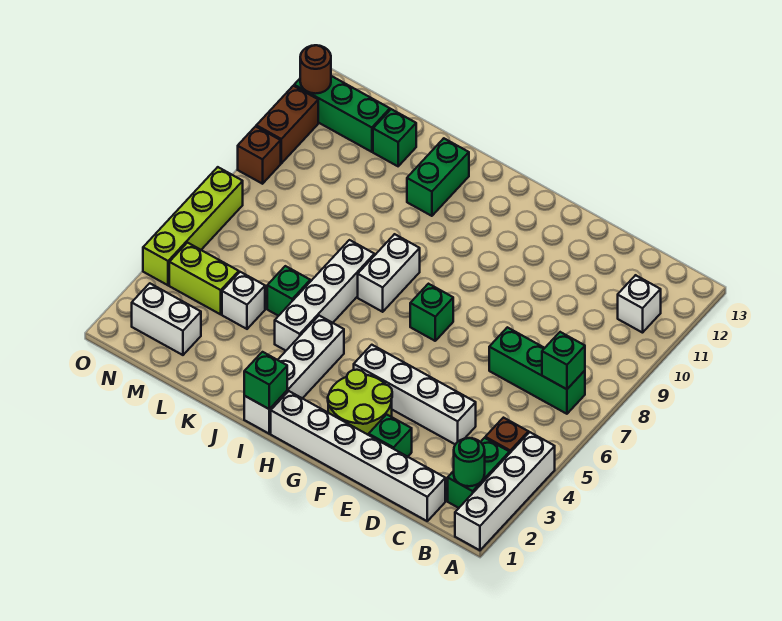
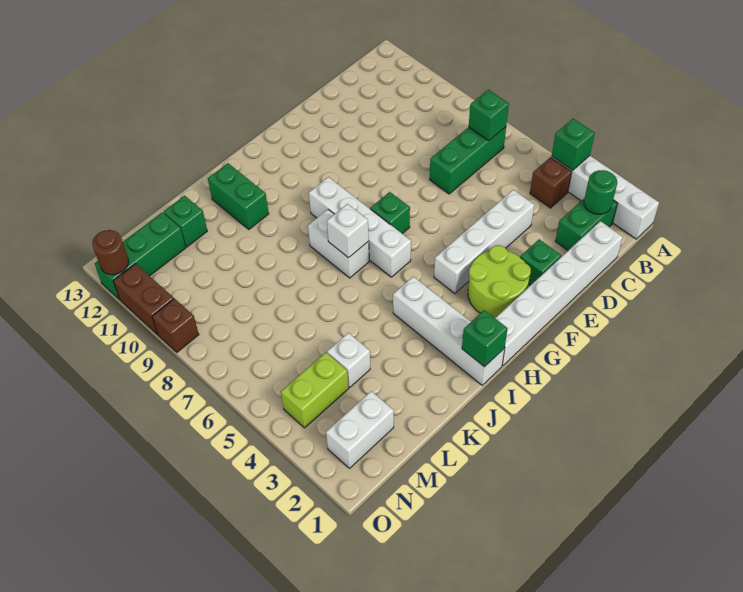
green brick B2:B3 level 1 -> green brick B2:C2 level 1
white brick B11 level 1 -> white brick I7 level 2
white brick J4:J7 level 1 -> white brick H6:H9 level 1
green brick K5 level 1 -> green brick A4 level 2
lime brick O4:O7 level 1 -> none

